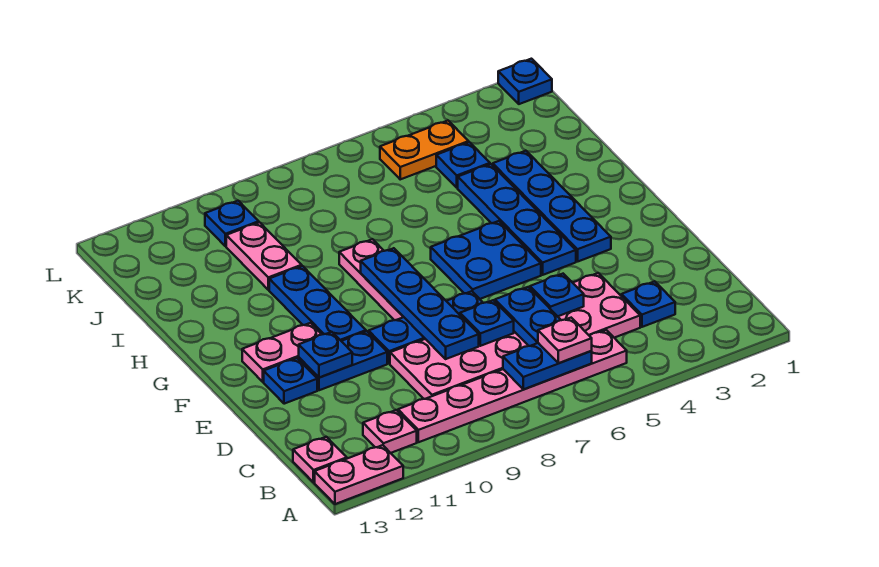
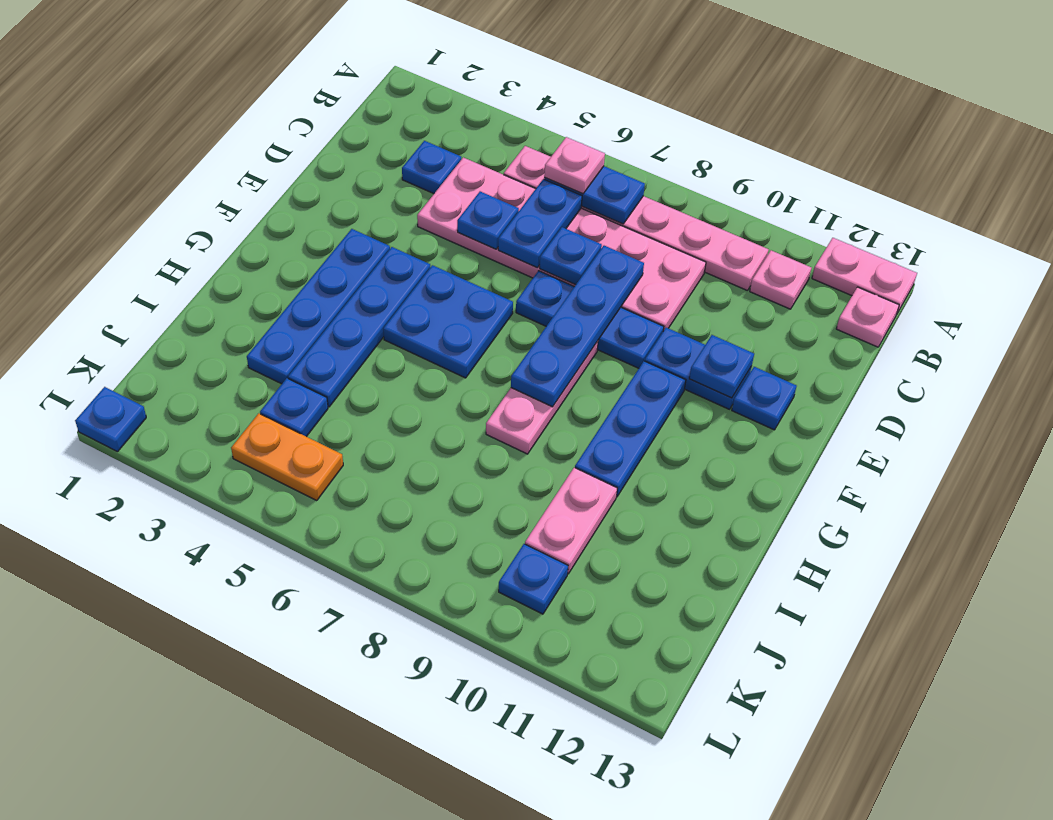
pink plate F11:F12 level 1 -> none

